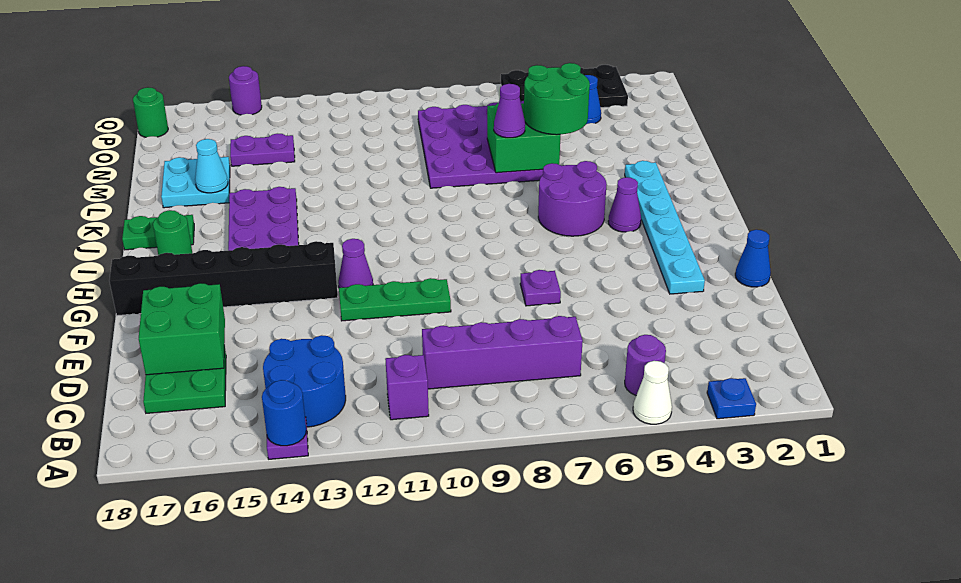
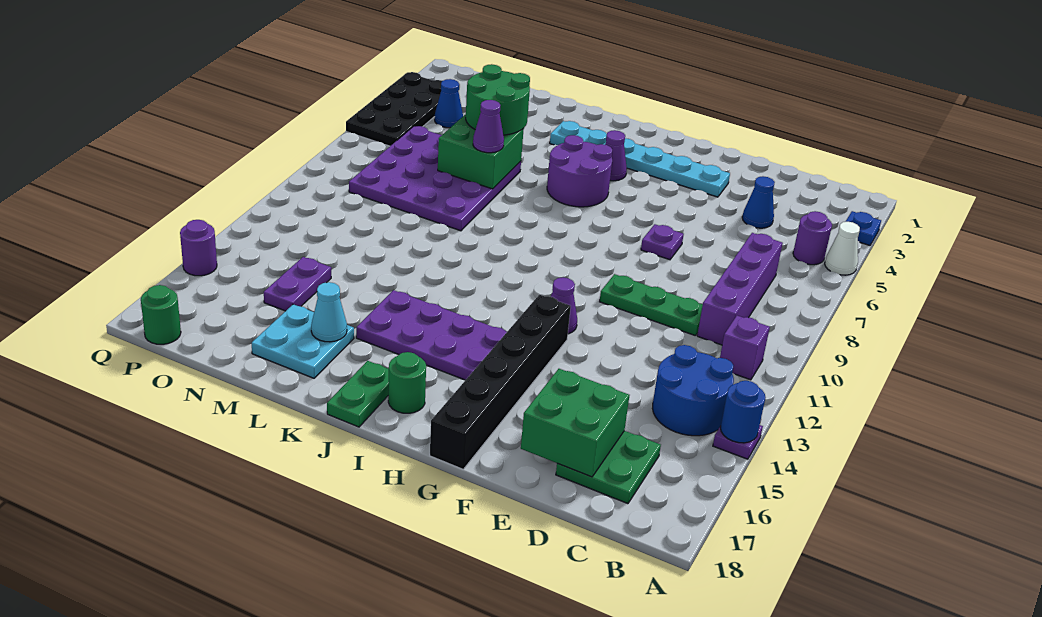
blue cone F1 level 1 -> blue cone D4 level 1
green plate F10:F12 level 1 -> green plate D10:F10 level 1

